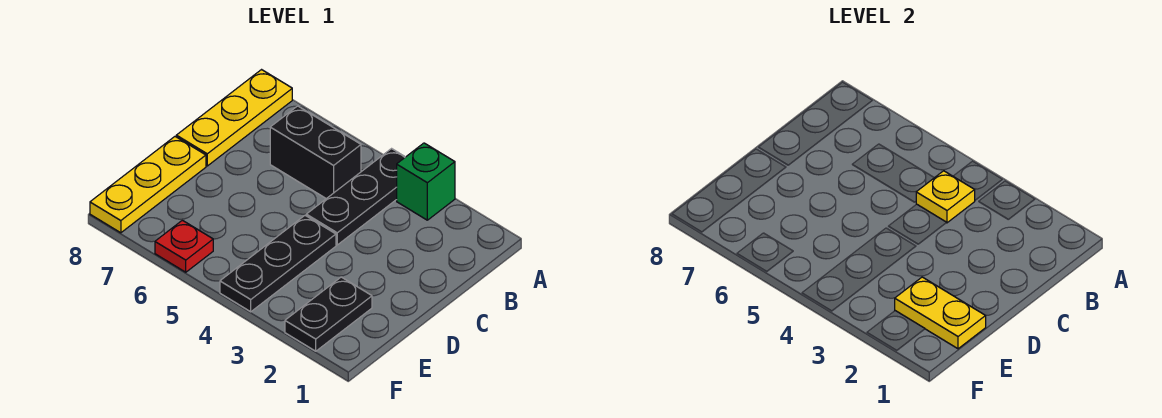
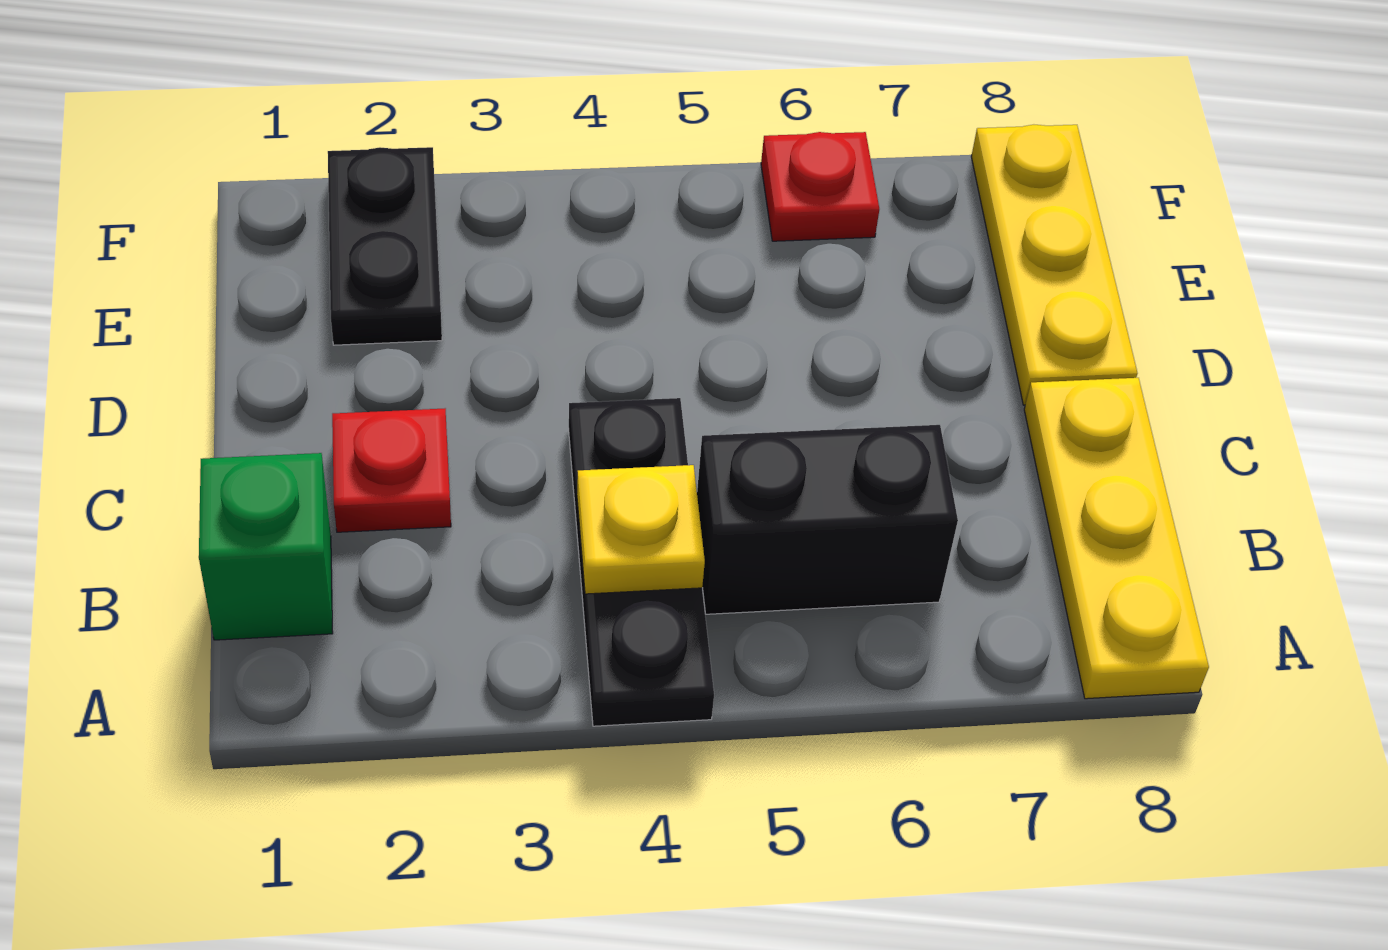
green brick A3 level 1 -> green brick B1 level 1
none -> red plate C2 level 1
black plate D4:F4 level 1 -> none
yellow plate E1:E2 level 2 -> none

